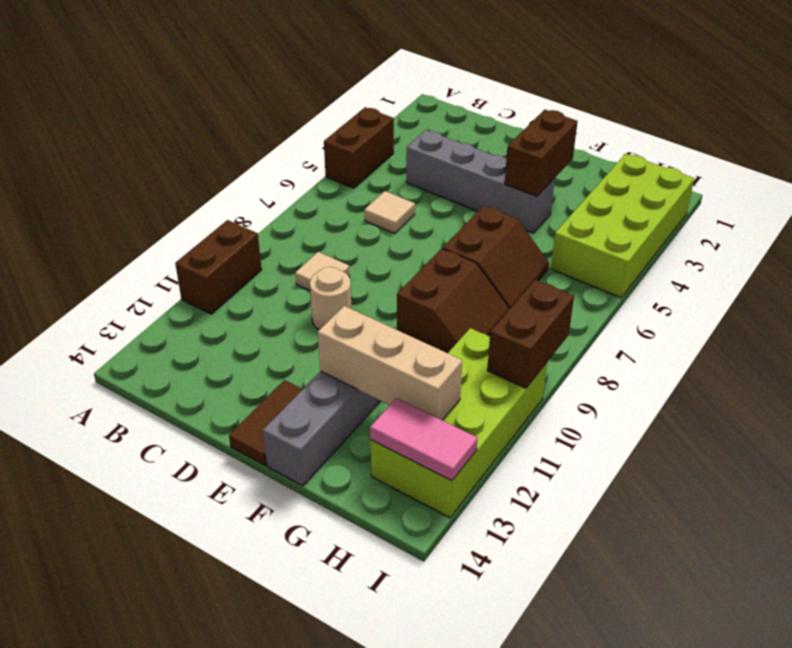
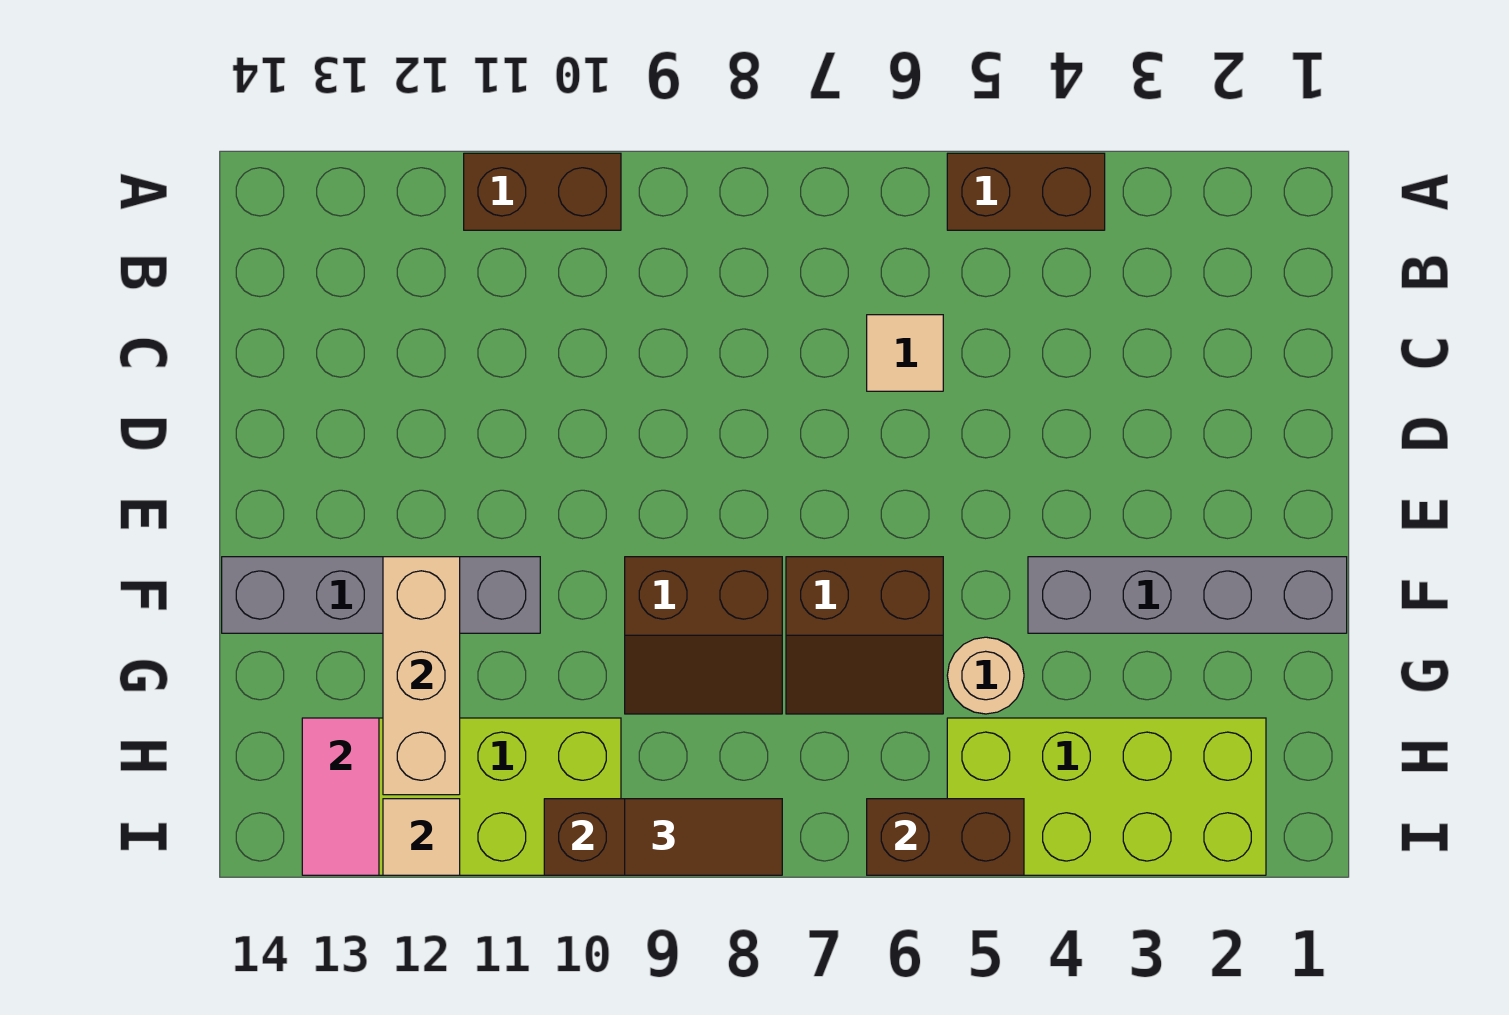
grey brick C4:F4 level 1 -> grey brick F1:F4 level 1
tan tile C9 level 1 -> tan tile I12 level 2
tan round brick D10 level 1 -> tan round brick G5 level 1
brown tile E13:E14 level 1 -> brown tile I8:I9 level 3
brown brick F3:F4 level 2 -> brown brick I5:I6 level 2

